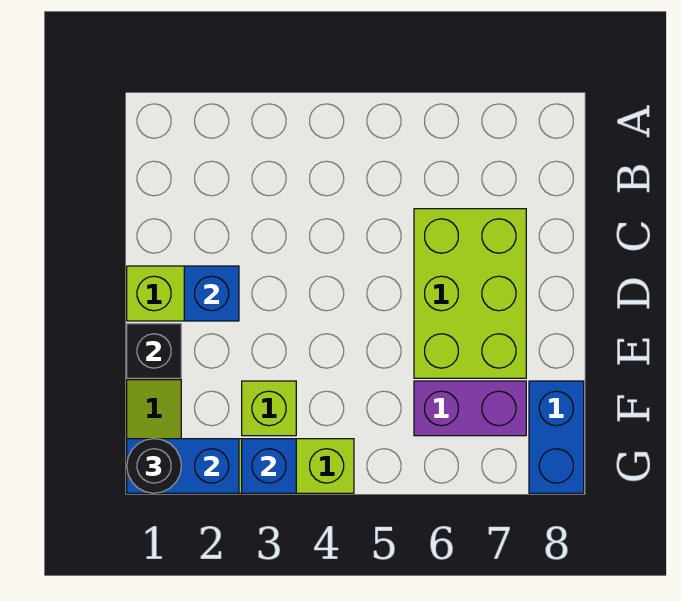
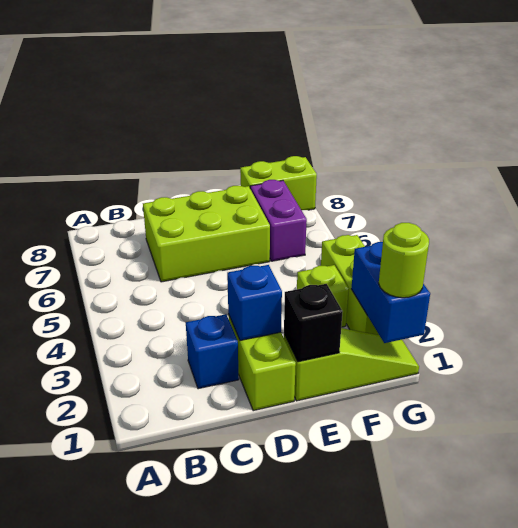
blue brick F8:G8 level 1 -> lime brick F8:G8 level 1
black round brick G1 level 3 -> lime round brick G1 level 3
blue brick G3 level 2 -> blue brick C2 level 1

